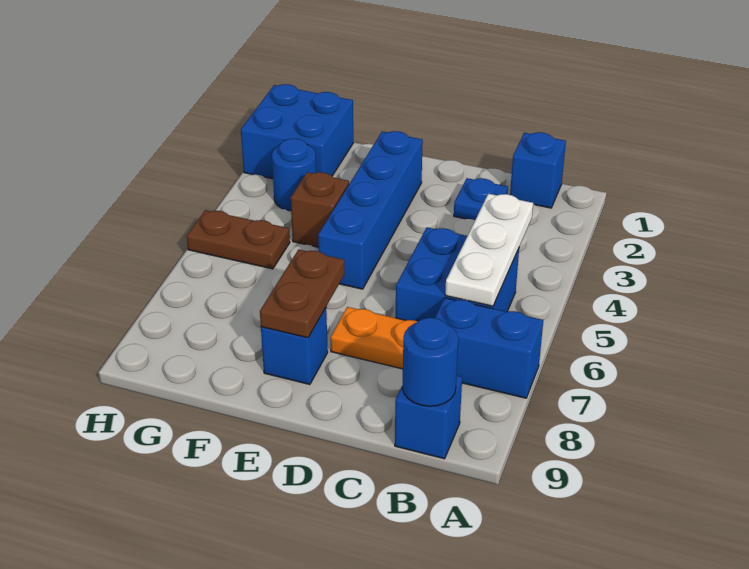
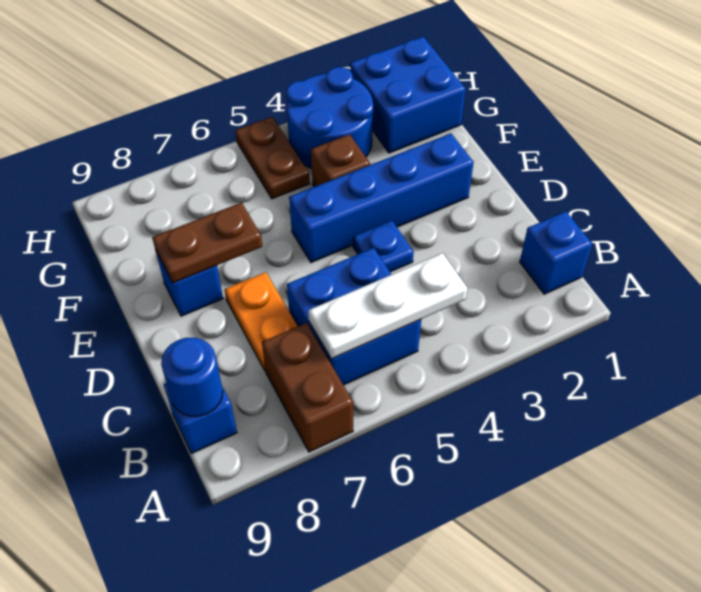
blue brick A7:B7 level 1 -> brown brick A7:B7 level 1
blue plate C2 level 1 -> blue plate D4 level 1
blue round brick G3 level 1 -> blue round brick G3:H4 level 1

